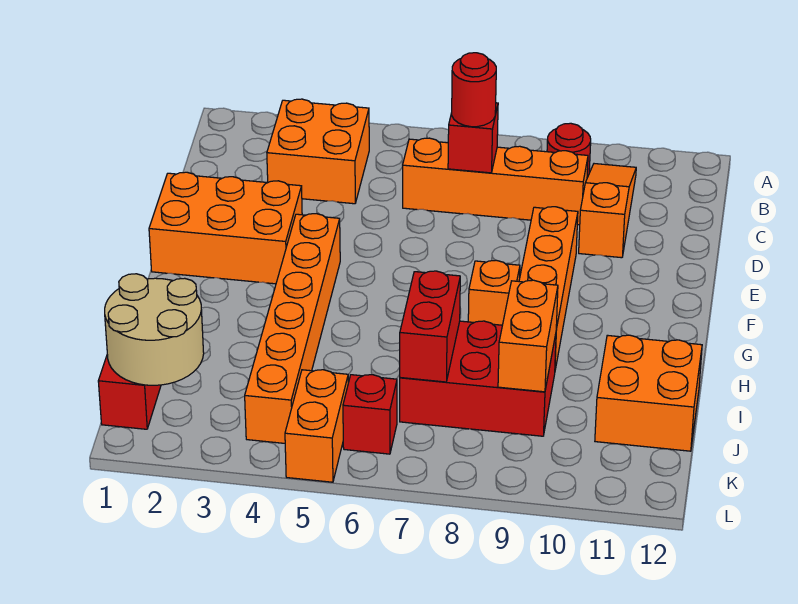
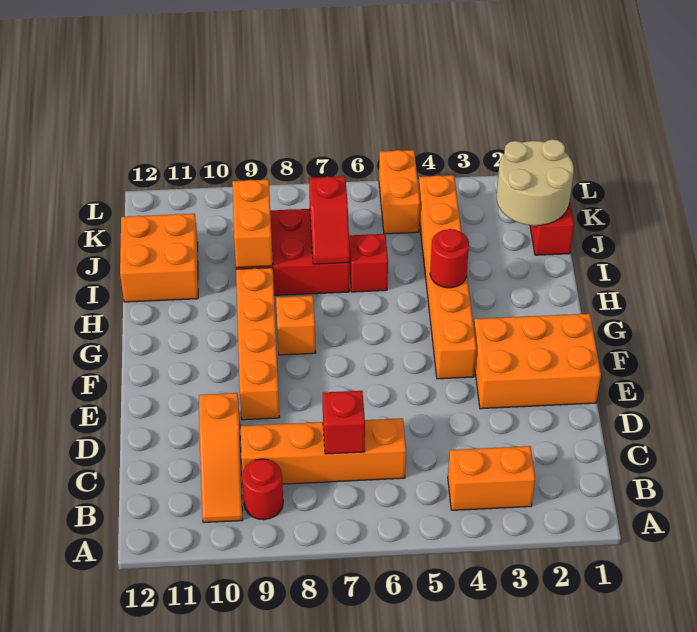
orange brick B3:C4 level 1 -> orange brick B3:B4 level 1
red round brick C7 level 3 -> red round brick H4 level 2
red brick I7:J7 level 2 -> red slope I7:J7 level 2 top J
red brick K6 level 1 -> red brick I6 level 1

